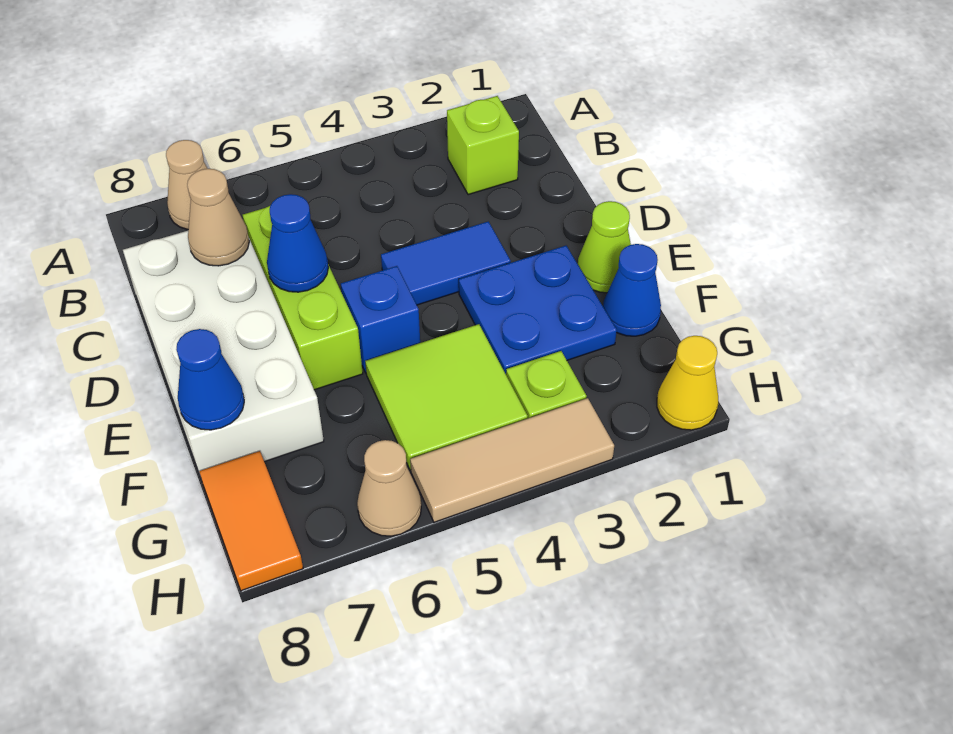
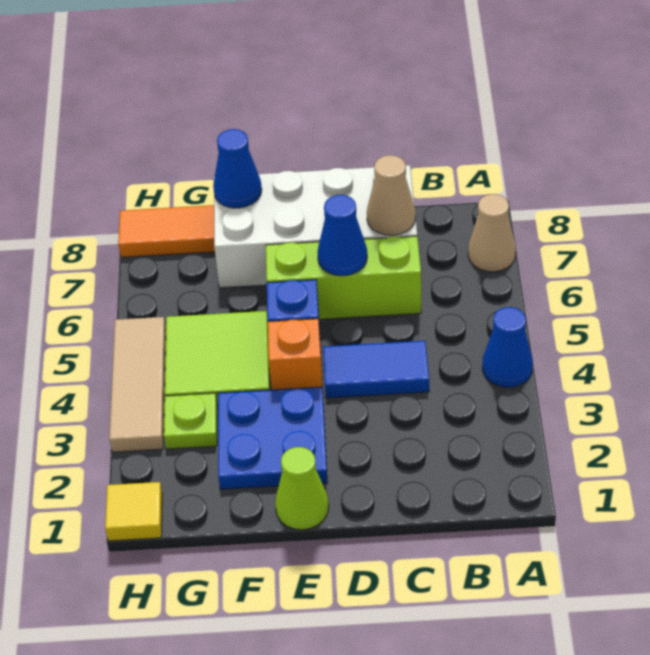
lime brick B2 level 1 -> none
blue tile D3:D4 level 1 -> blue tile C4:D4 level 1
none -> orange brick E4 level 1
blue cone F1 level 1 -> blue cone A4 level 1
yellow cone H1 level 1 -> yellow tile H1 level 1
tan cone H6 level 1 -> none

